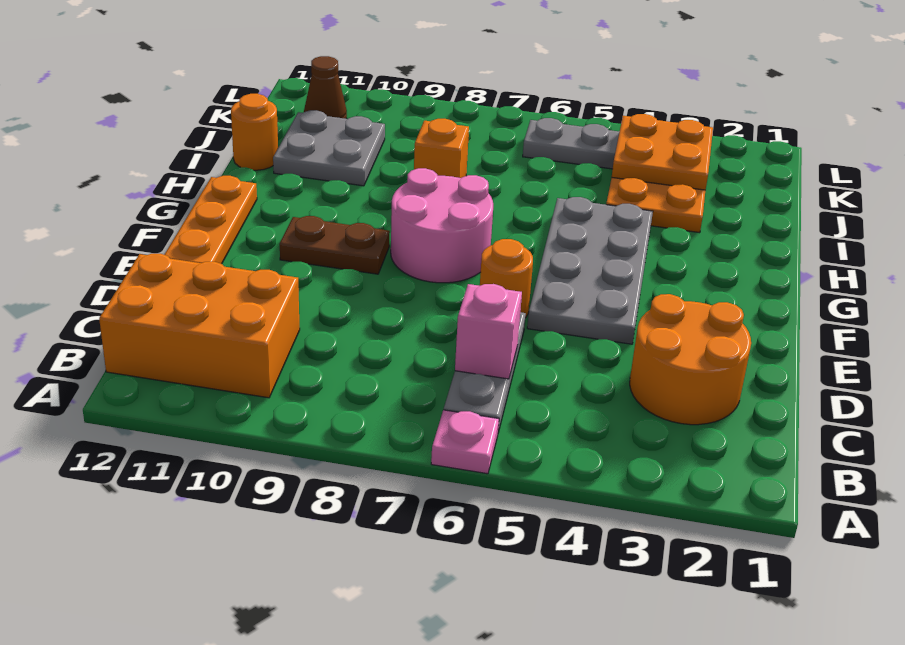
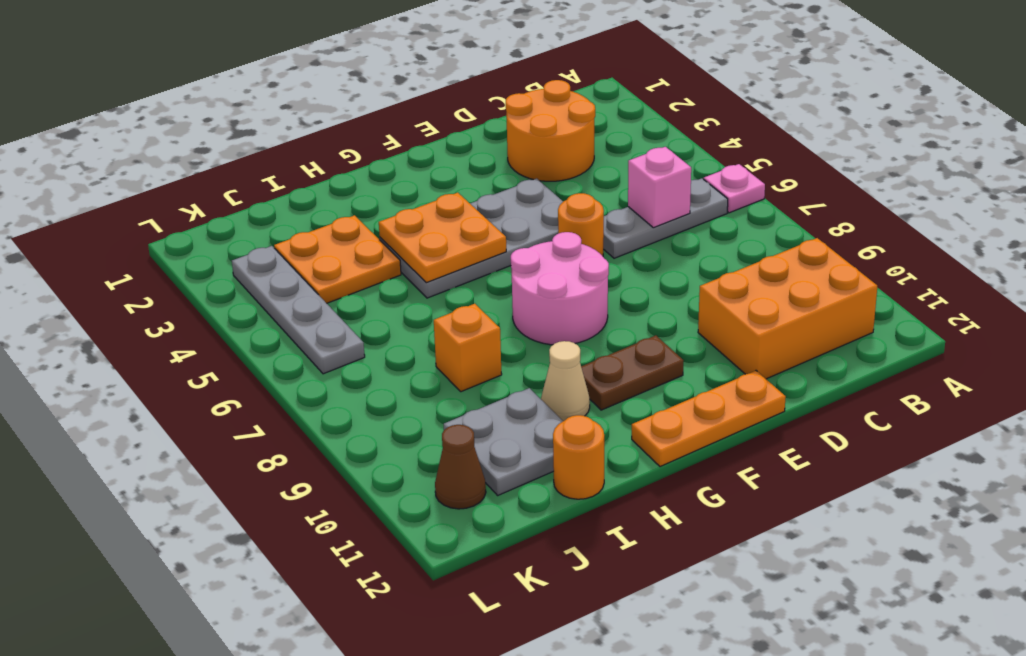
orange brick B10:C12 level 1 -> orange brick B10:D11 level 1
brown plate F9:F10 level 1 -> brown plate F10:G10 level 1
none -> tan cone H10 level 1
orange plate J3:K4 level 2 -> orange plate G4:H5 level 2

